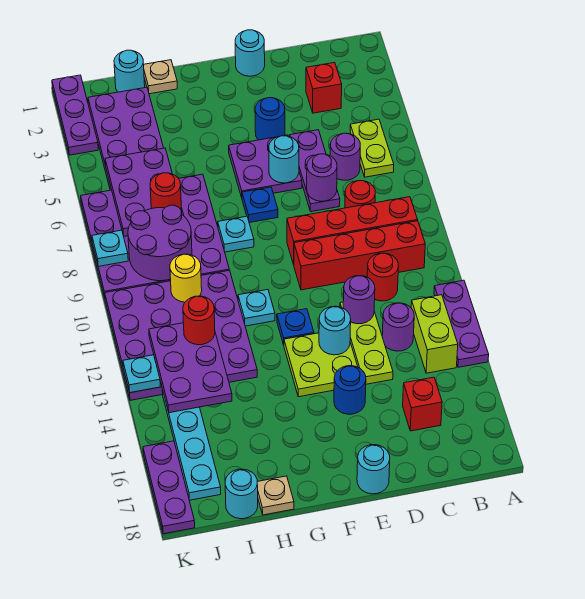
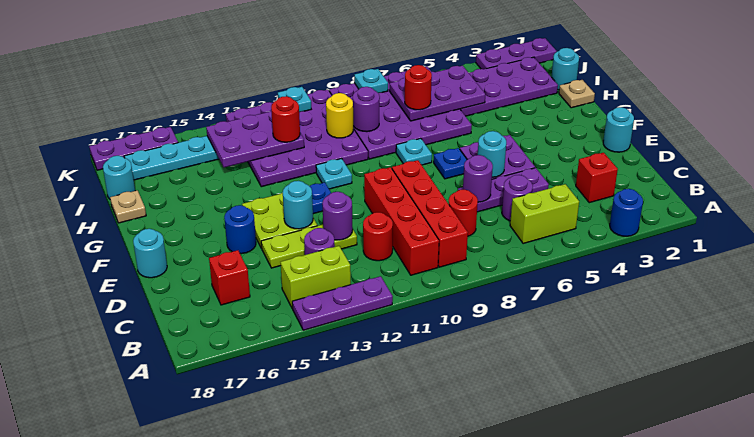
lime plate B5:B6 level 1 -> lime brick B5:B6 level 1
blue round brick E4 level 1 -> blue round brick A3 level 1
purple round brick I8:J9 level 2 -> purple round brick I9 level 2
cyan plate K13 level 2 -> cyan plate K11 level 2

